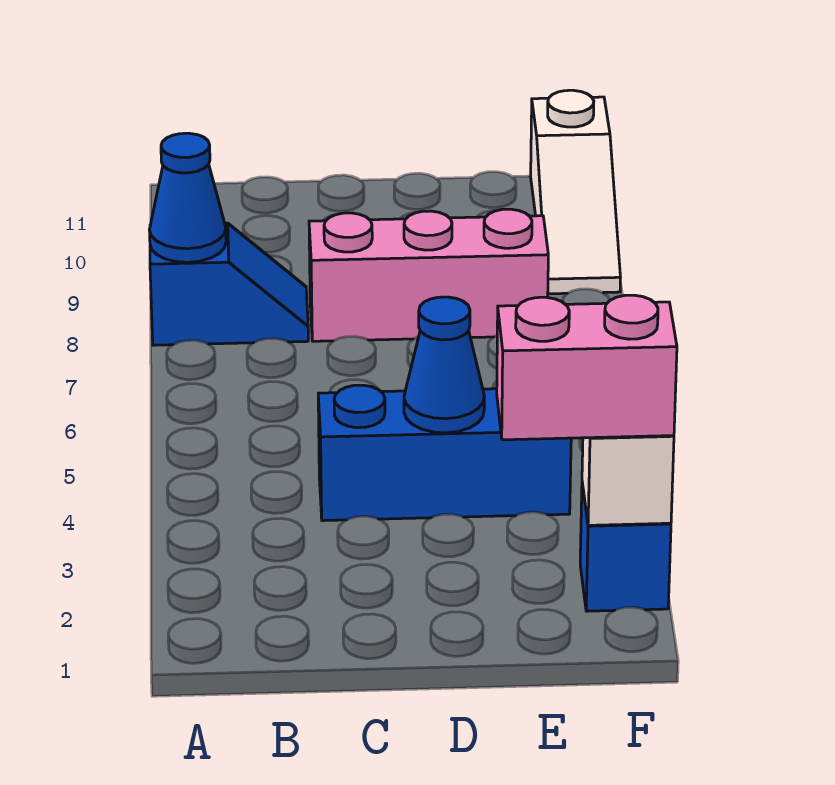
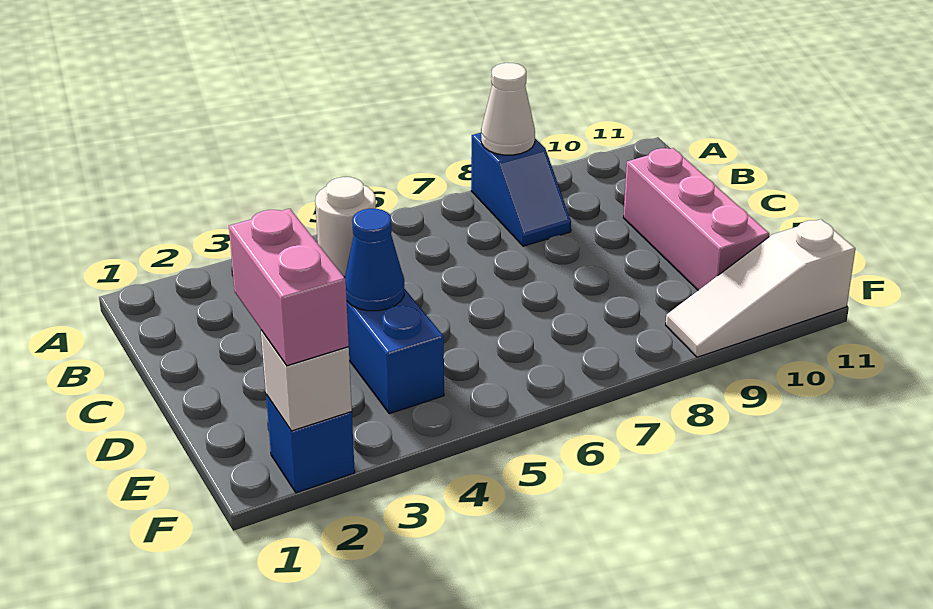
blue cone A8 level 2 -> white cone A8 level 2
none -> white round brick C4 level 2
pink brick C8:E8 level 1 -> pink brick C10:E10 level 1

